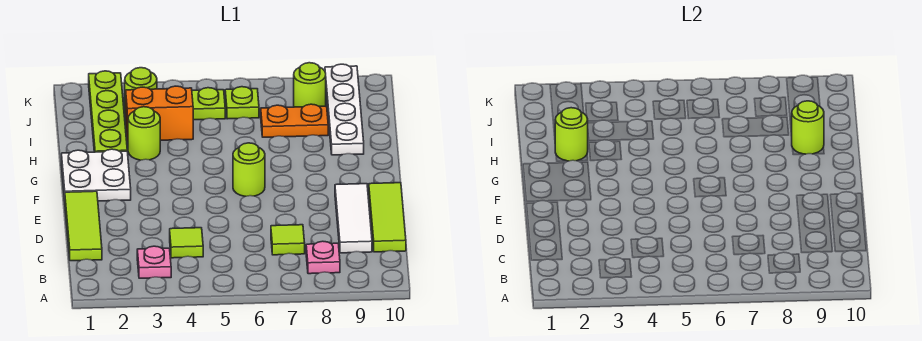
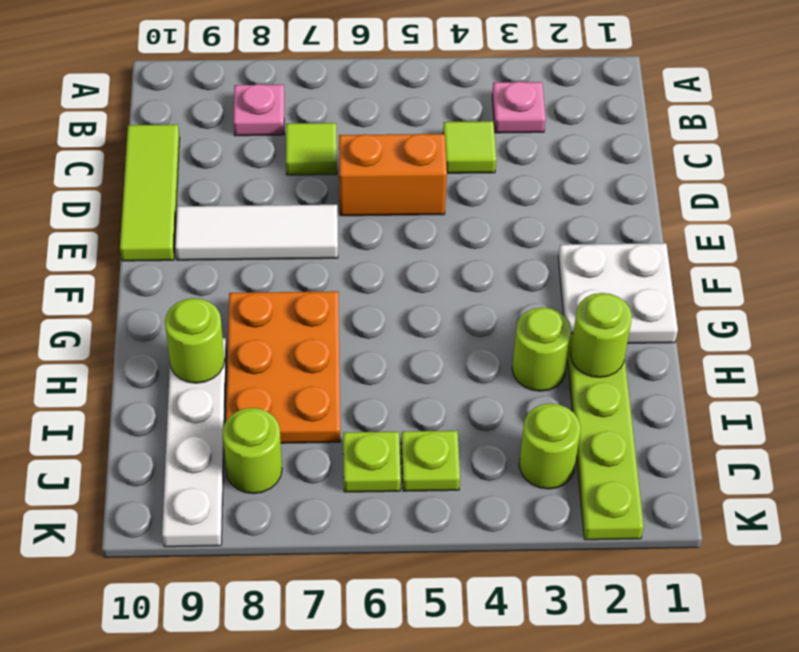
lime tile C1:E1 level 1 -> none
white tile C9:E9 level 1 -> white tile E7:E9 level 1
lime round brick F6 level 1 -> none
orange brick I3:I4 level 1 -> orange brick D5:D6 level 1
orange plate I7:I8 level 1 -> orange plate G7:I8 level 1

